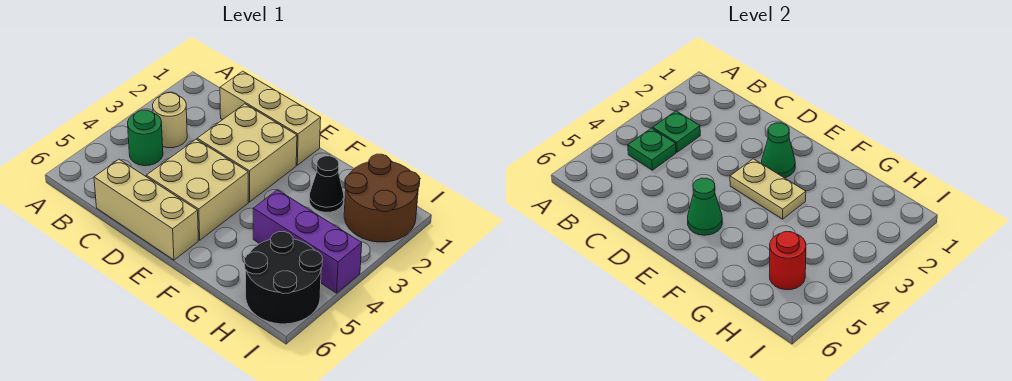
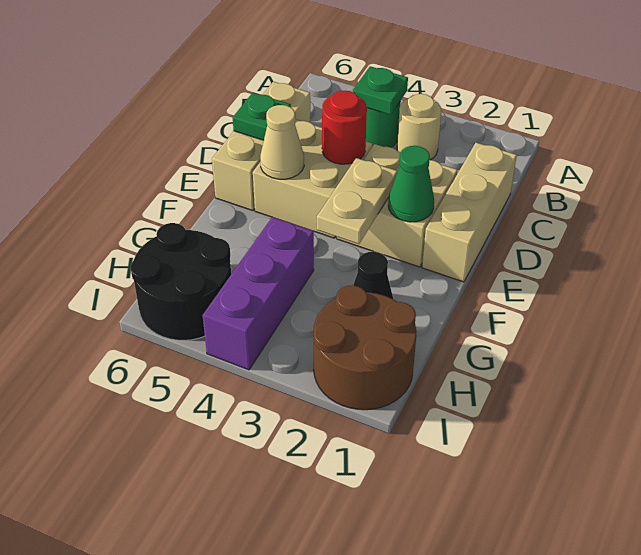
green plate B3 level 2 -> green plate D6 level 2
green cone E5 level 2 -> tan cone E5 level 2
red round brick H5 level 2 -> red round brick D4 level 2

